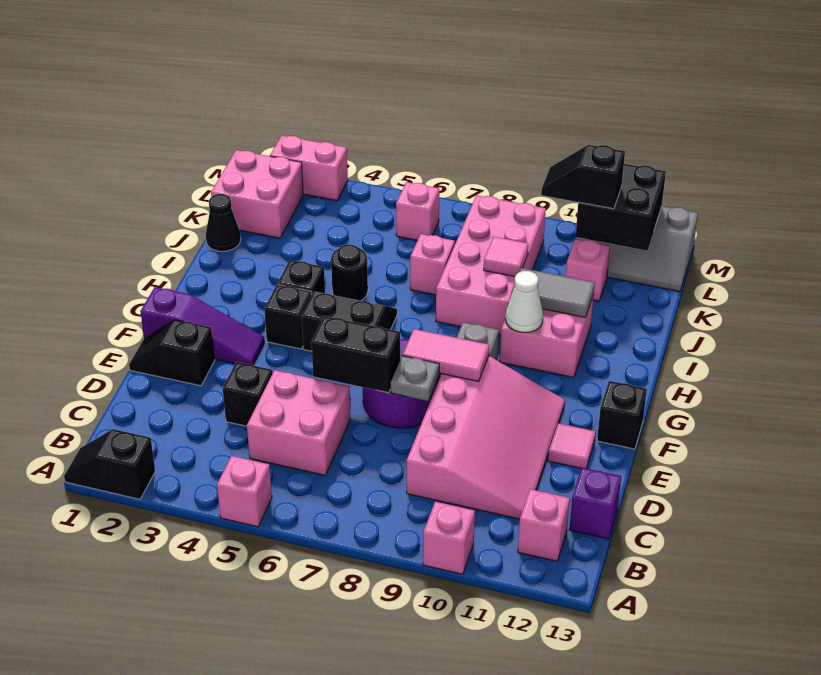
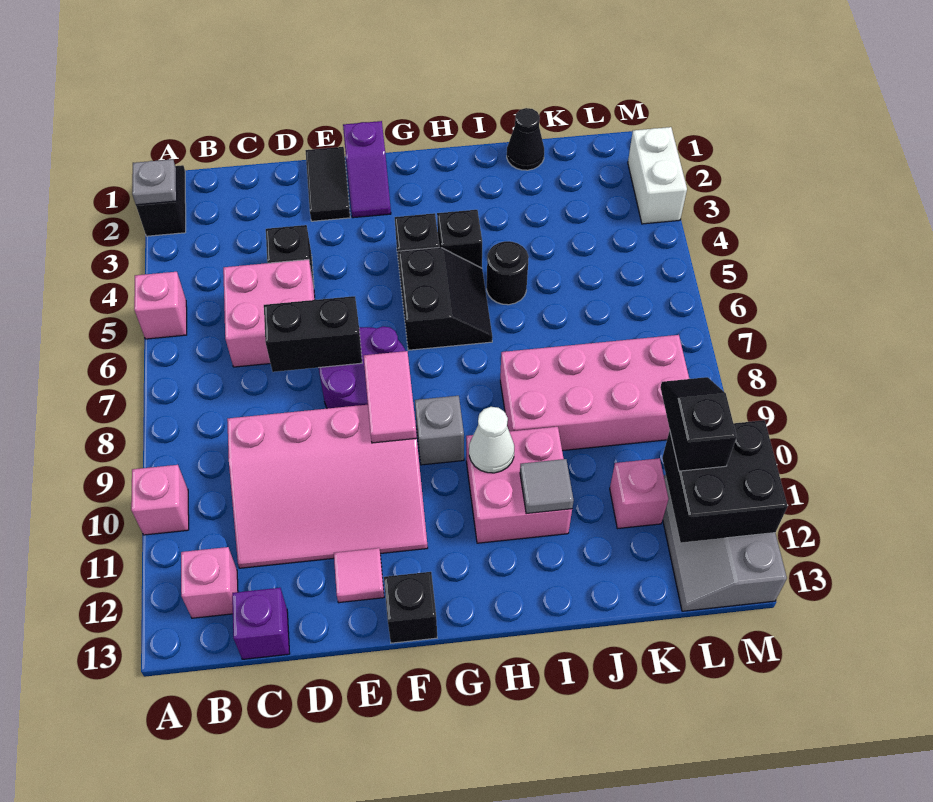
black slope E1:E2 level 1 top 2 -> black tile E1:E2 level 1
black brick E6:E7 level 2 -> black brick D7:E7 level 2
grey plate E8 level 2 -> grey plate A2 level 2
purple slope F1:F3 level 1 top 1 -> purple slope F1:F2 level 1 top 1
grey tile I10:I11 level 2 -> grey tile I11 level 2
pink brick J7 level 1 -> none
pink tile J9 level 2 -> none
pink brick K1:L2 level 1 -> none
pink brick L6 level 1 -> none
pink brick M2:M3 level 1 -> white brick M2:M3 level 1

